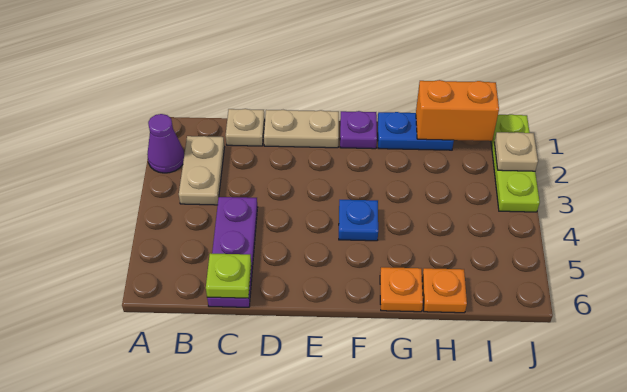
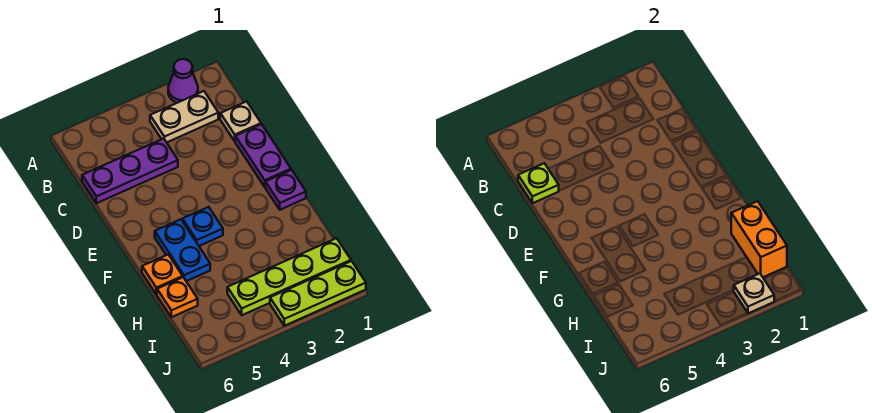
tan plate D1:E1 level 1 -> purple plate D1:E1 level 1
blue plate G1:H1 level 1 -> blue plate F5:G5 level 1
none -> lime plate I1:I4 level 1

